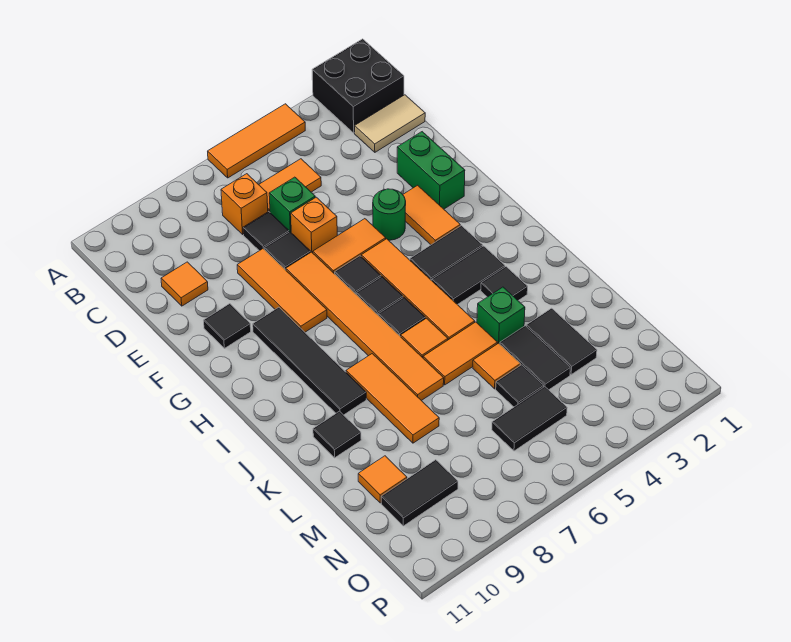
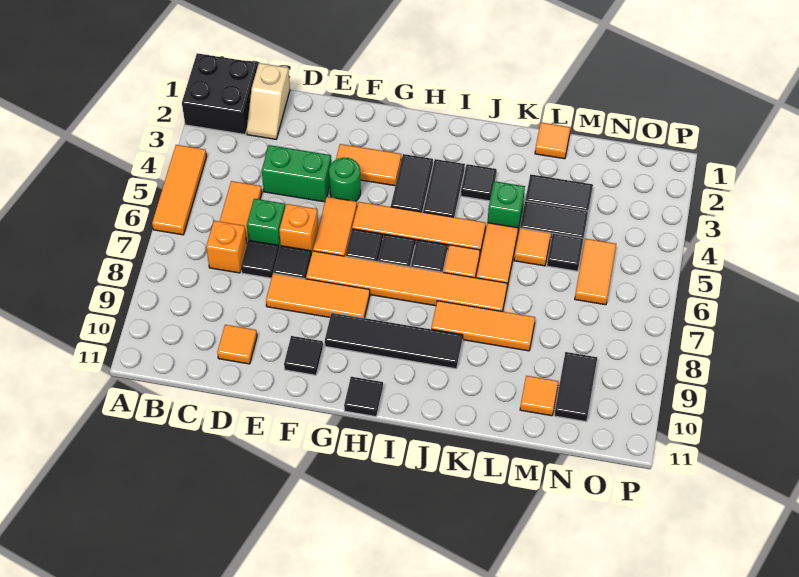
tan tile C1:C2 level 1 -> tan slope C1:C2 level 1 top 1
green brick E2:F2 level 1 -> green brick D4:E4 level 1
black tile K10 level 1 -> black tile H11 level 1
none -> orange tile L1 level 1
black tile N5:N6 level 1 -> orange tile N5:N6 level 1

